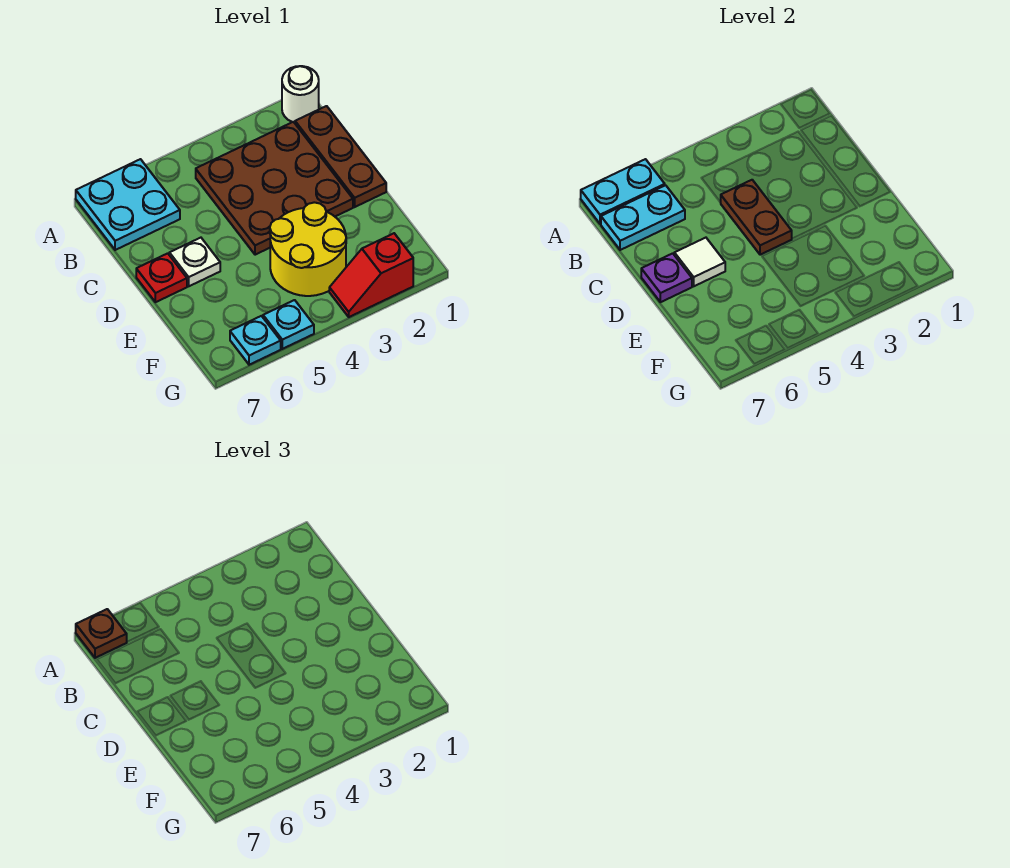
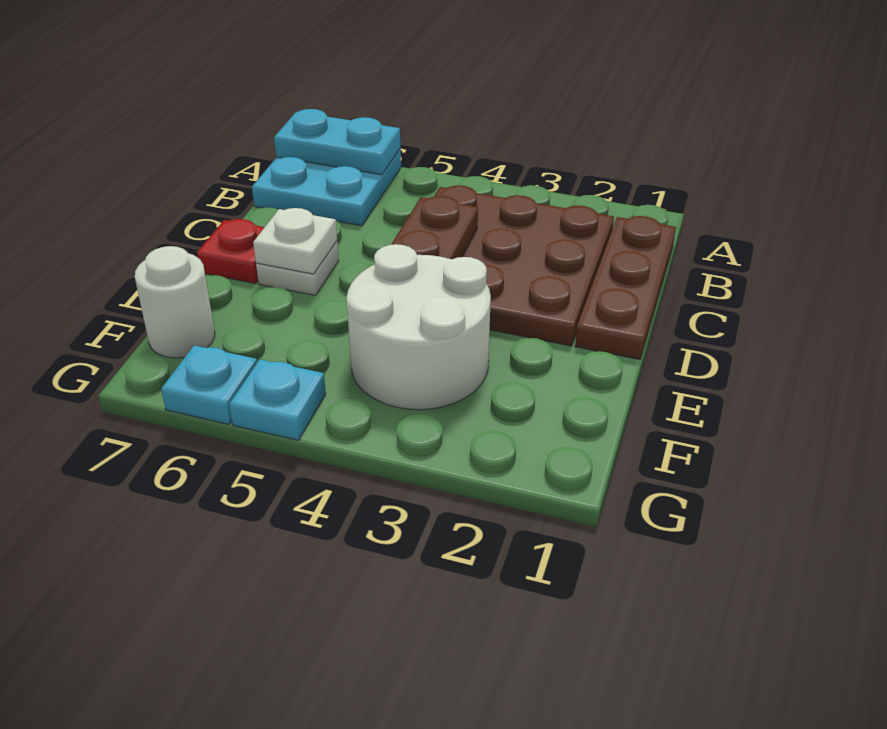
white round brick A1 level 1 -> white round brick F7 level 1
brown plate A7 level 3 -> none
cyan plate B6:B7 level 2 -> none
white tile D6 level 2 -> white plate D6 level 2
purple plate D7 level 2 -> none
yellow round brick E3:F4 level 1 -> white round brick E3:F4 level 1
red slope G2:G3 level 1 top 2 -> none

